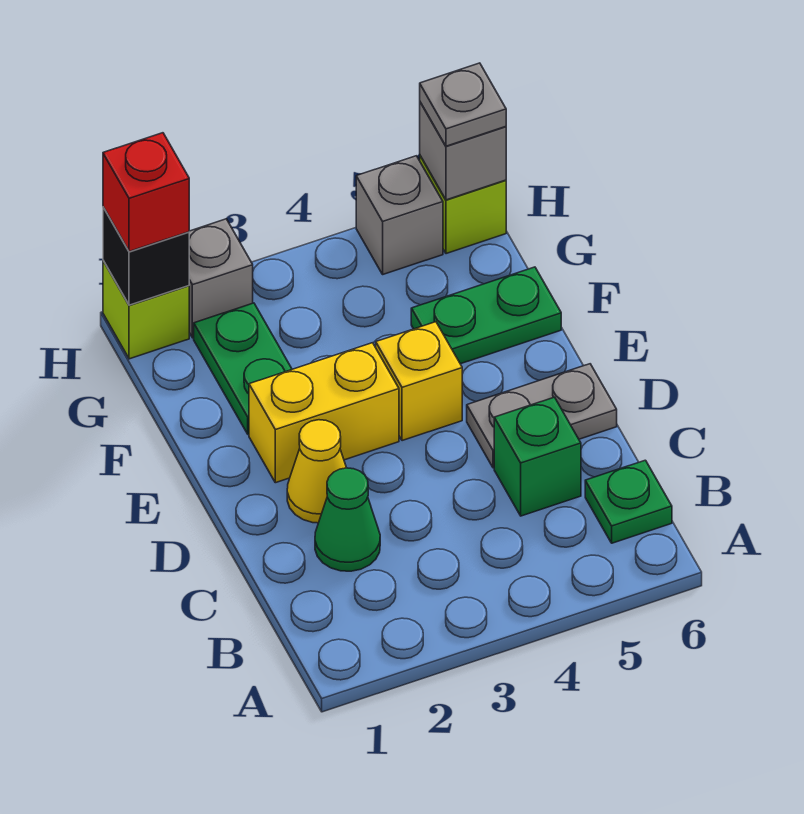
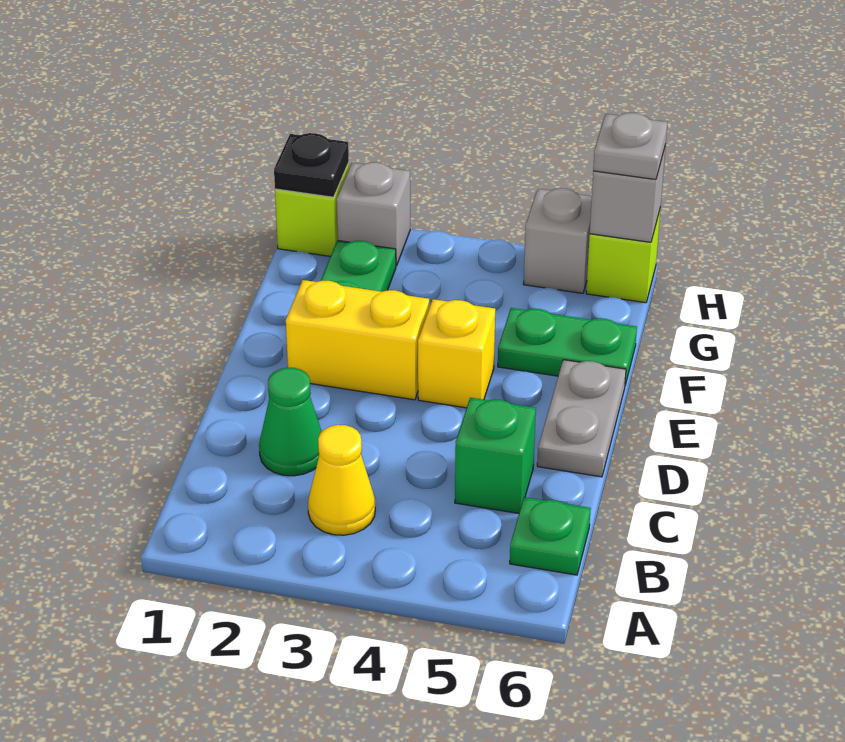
yellow cone D2 level 1 -> yellow cone B3 level 1
grey plate D5:D6 level 1 -> grey plate D6:E6 level 1
black brick H1 level 2 -> black plate H1 level 2
red brick H1 level 3 -> none

